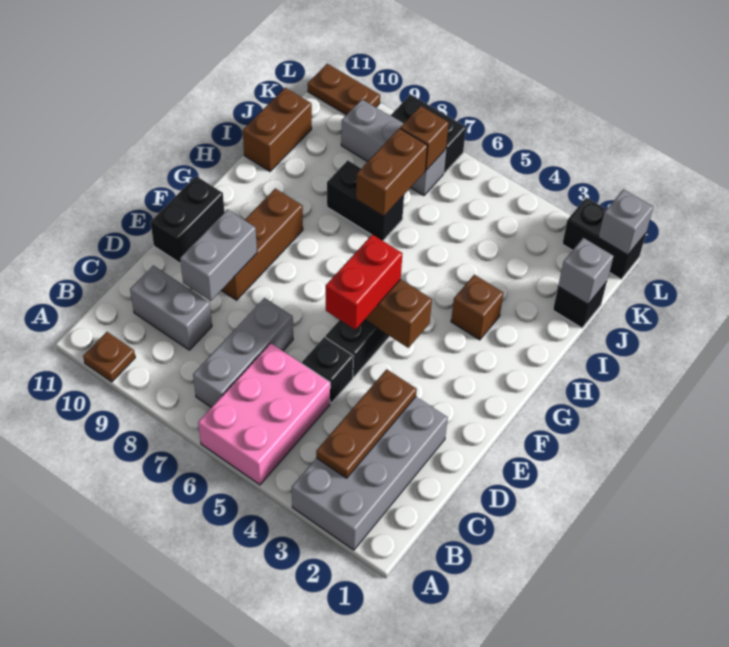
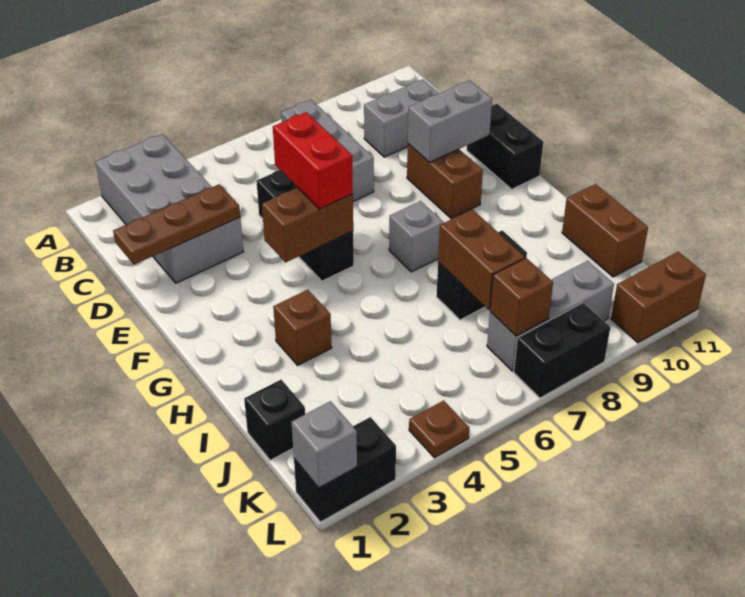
pink brick A5:C6 level 1 -> none
brown plate A10 level 1 -> brown plate L4 level 1
brown plate B3:D3 level 2 -> brown plate D1:D3 level 2
grey brick D9:E9 level 2 -> grey brick E9:E10 level 2
brown brick E9:G9 level 1 -> brown brick E9:F9 level 1
grey brick J1 level 2 -> grey brick G7 level 1
brown plate L10:L11 level 1 -> brown brick L10:L11 level 1

